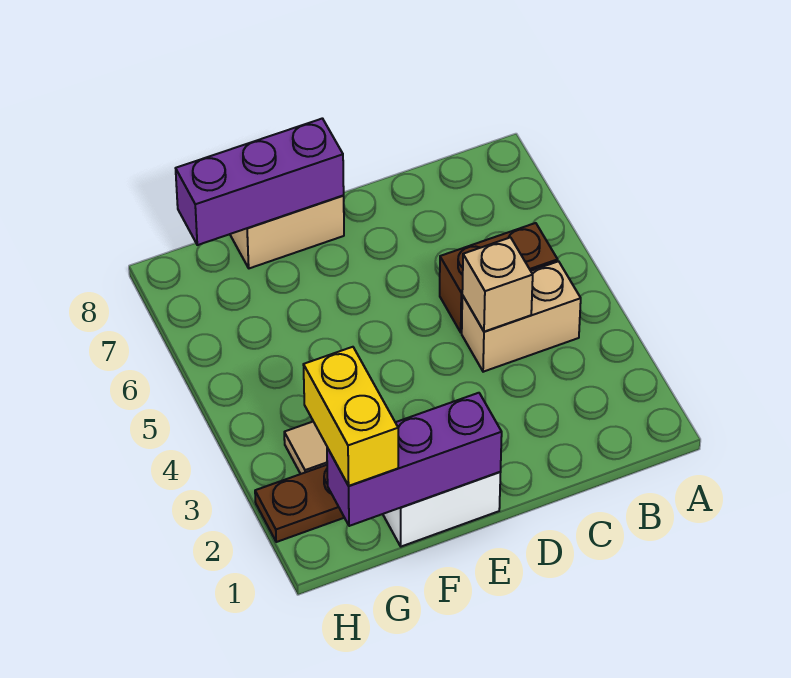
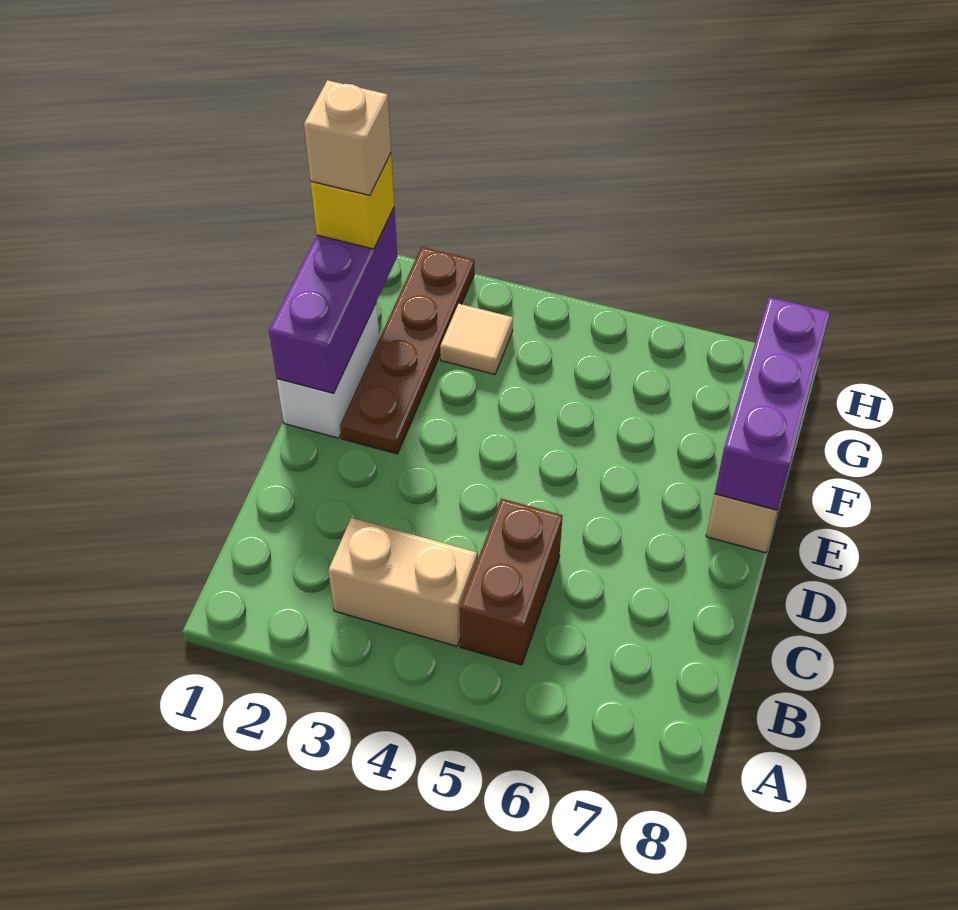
tan brick B4:C4 level 1 -> tan brick B3:B4 level 1
tan brick C4 level 2 -> tan brick G1 level 4
yellow brick G1:G2 level 3 -> yellow brick G1 level 3

